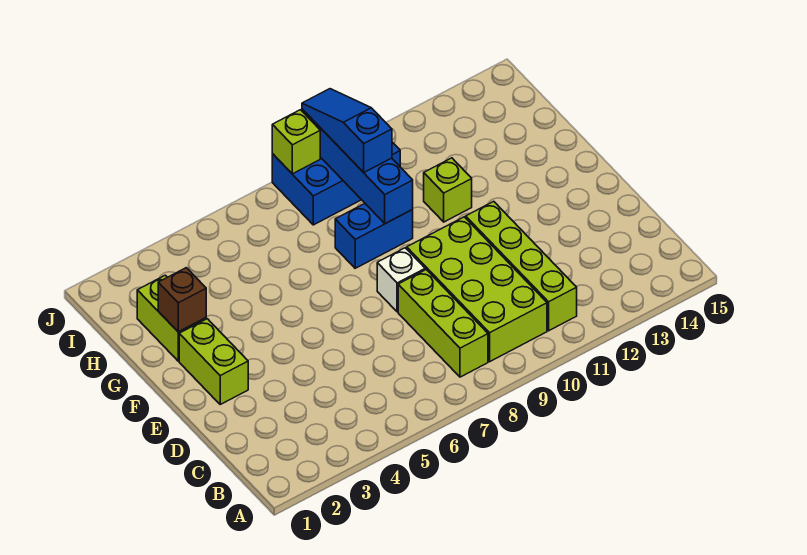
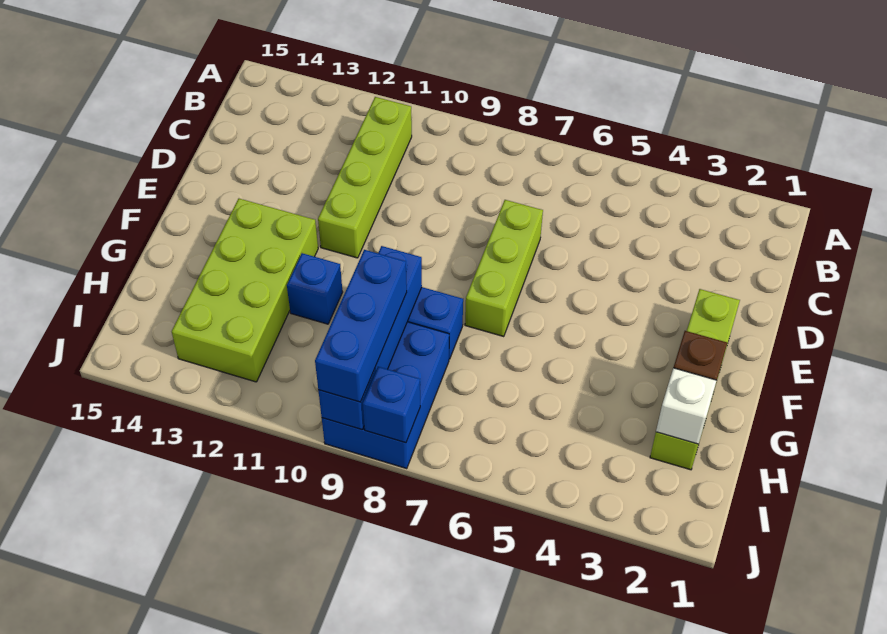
lime brick B8:D8 level 1 -> lime brick D7:F7 level 1
lime brick B9:E10 level 1 -> lime brick F12:I13 level 1
white brick E8 level 1 -> white brick H2 level 2
lime brick G11 level 1 -> blue brick G11 level 1
blue slope H9:J9 level 3 top H -> blue brick H9:J9 level 3
blue brick I8:J10 level 1 -> blue brick H8:J9 level 1
lime brick J8 level 2 -> blue brick J8 level 2

